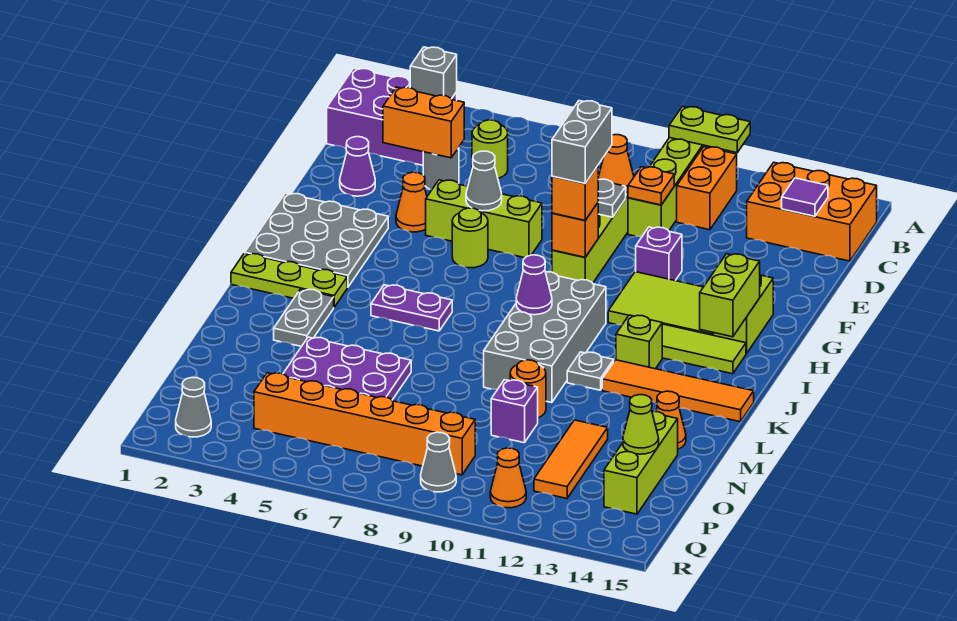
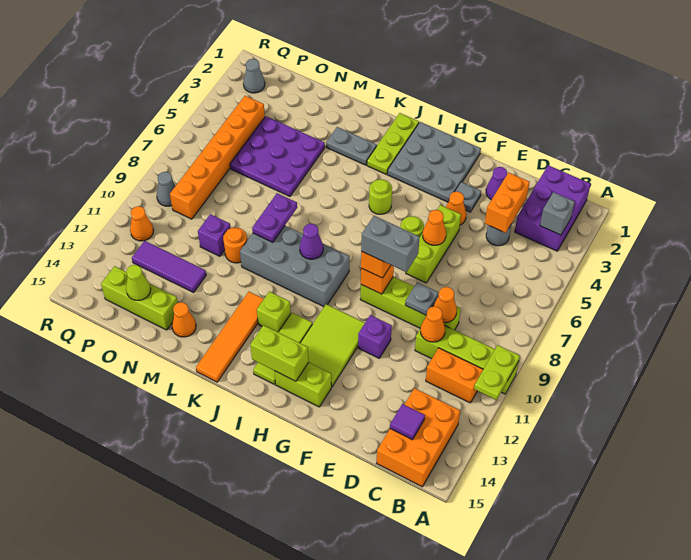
lime round brick C5 level 1 -> lime round brick I5 level 1
orange plate D10 level 2 -> orange cone D10 level 2
grey cone F6 level 2 -> orange cone F6 level 2
purple plate J5:J6 level 1 -> purple plate L8:L9 level 2
grey plate K11 level 1 -> grey plate F3 level 1
orange tile N12:P12 level 1 -> purple tile N12:P12 level 1

